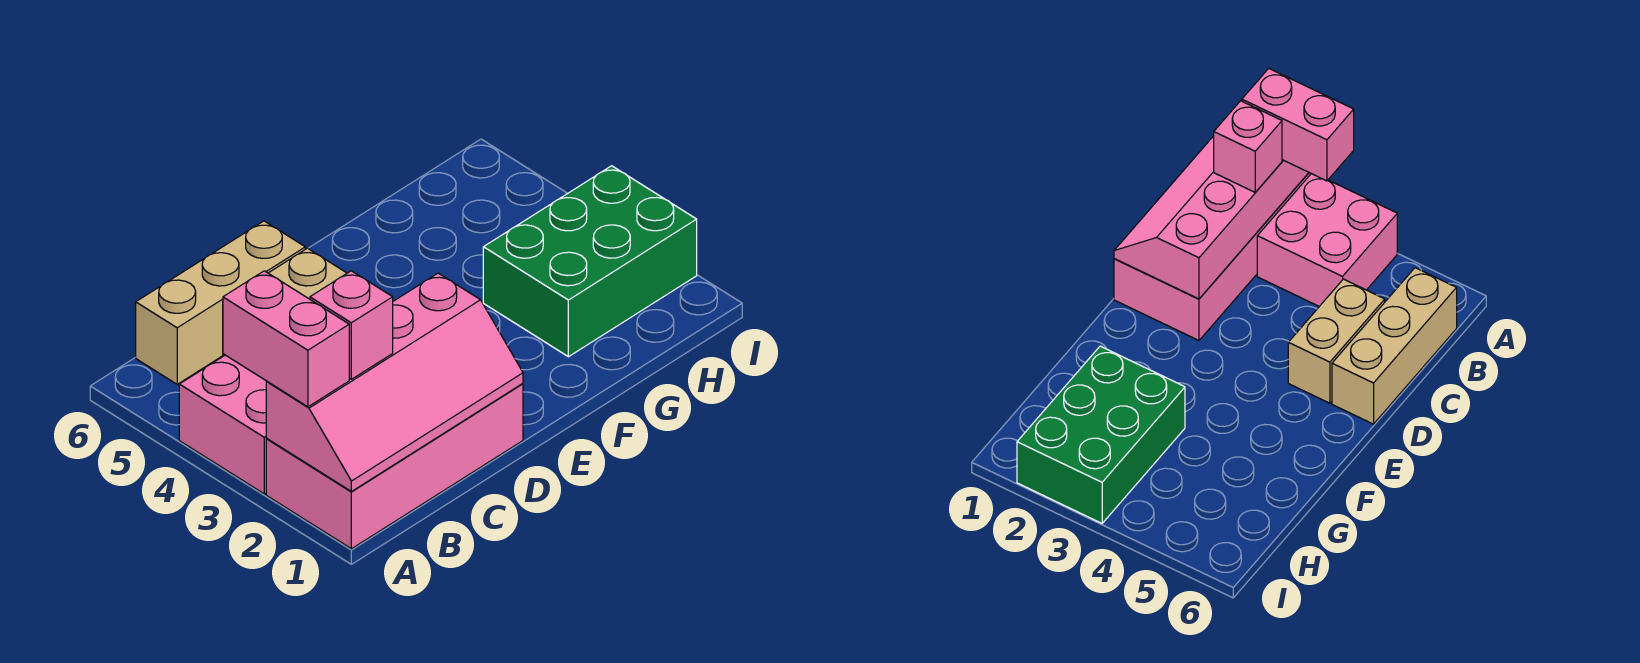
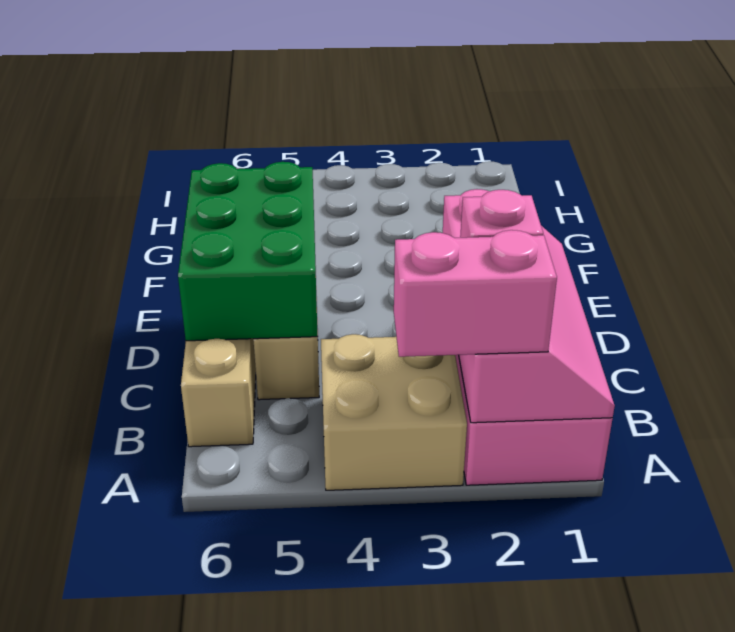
pink brick A3:B4 level 1 -> tan brick A3:B4 level 1
green brick G2:I3 level 1 -> green brick C5:E6 level 2

